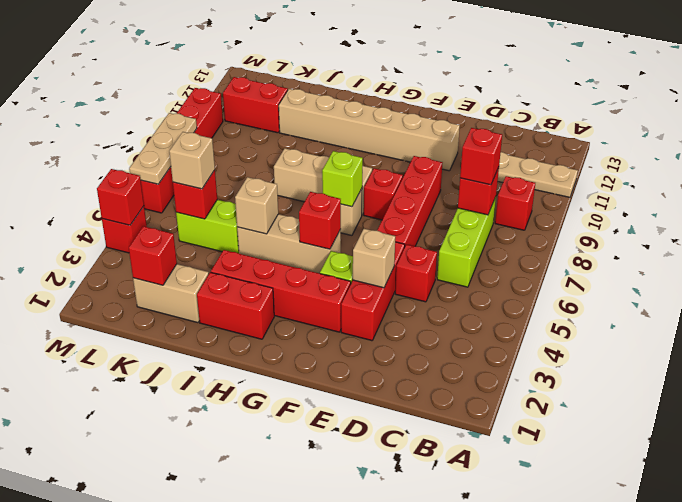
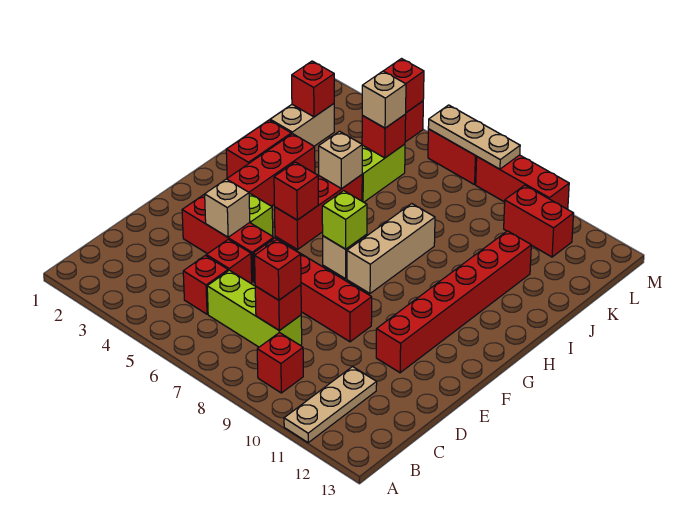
tan brick E11:J11 level 1 -> red brick E11:J11 level 1
red brick F8 level 1 -> red brick C5 level 1
tan brick G5:I5 level 1 -> red brick G5:I5 level 1
red brick K11:L11 level 1 -> red brick L10:L11 level 1

